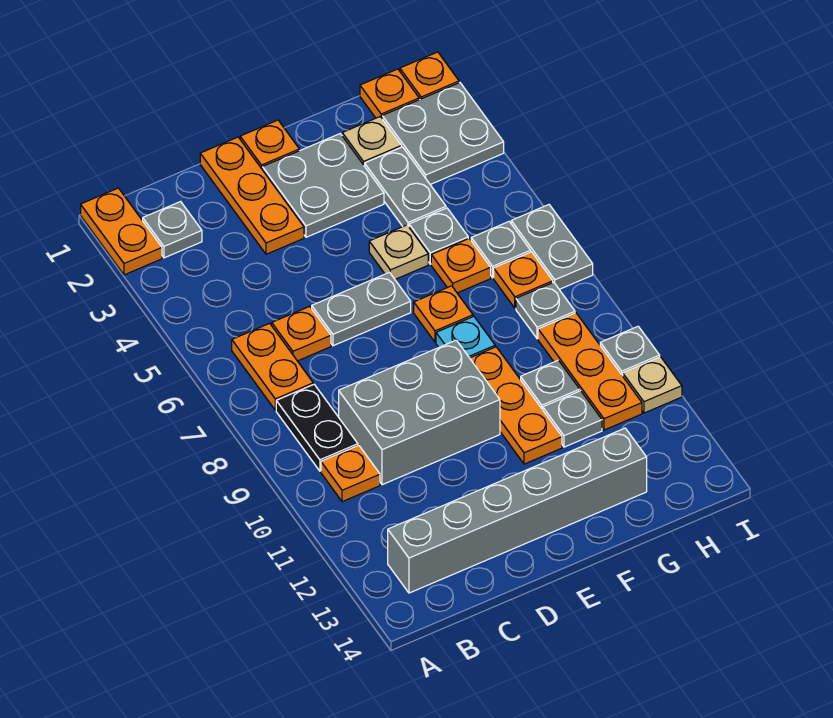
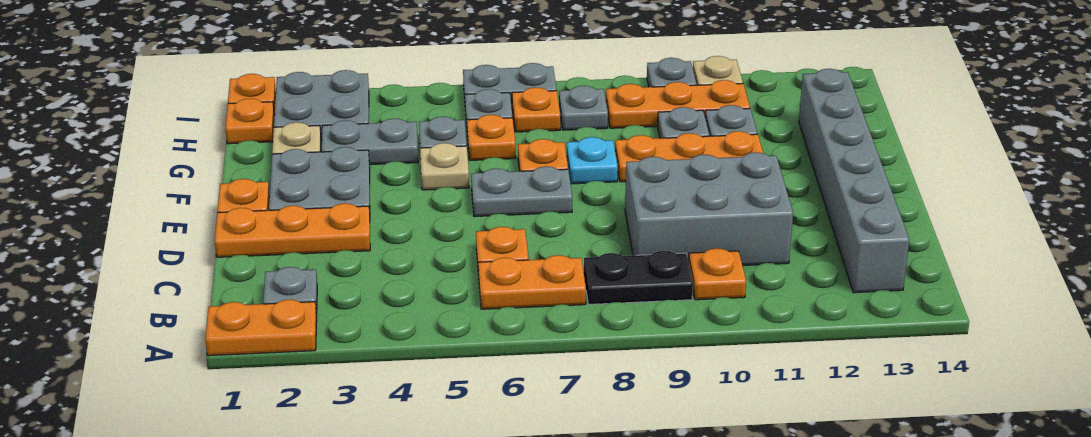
grey brick C9:E10 level 1 -> grey brick C9:D11 level 1
grey plate D6:E6 level 1 -> grey plate E6:E7 level 1

